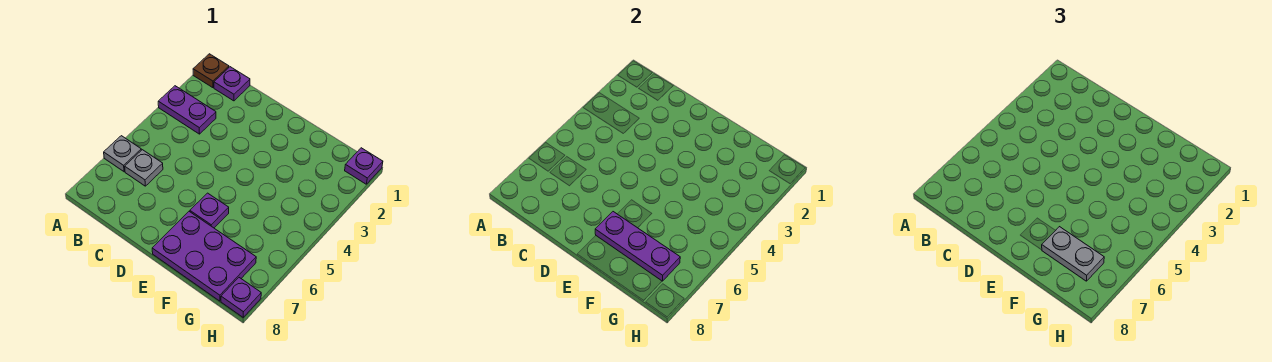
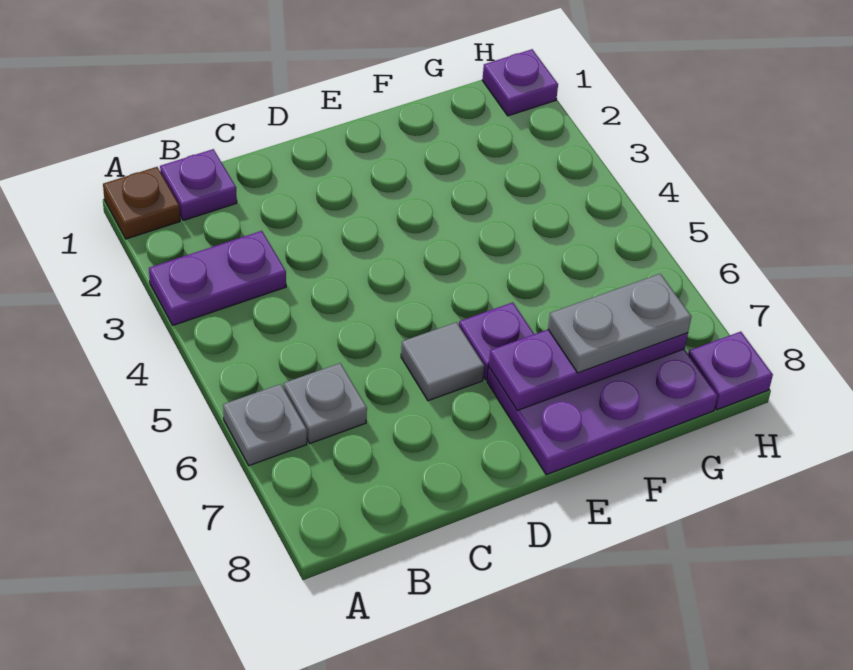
none -> grey tile D6 level 1

